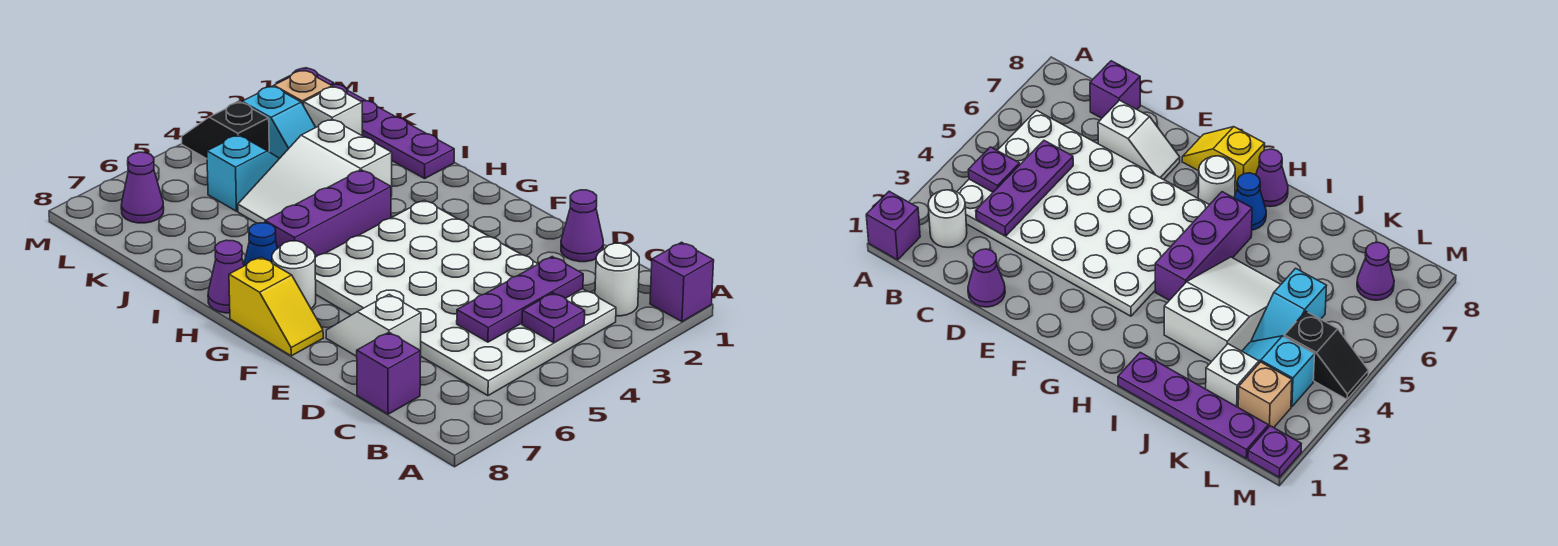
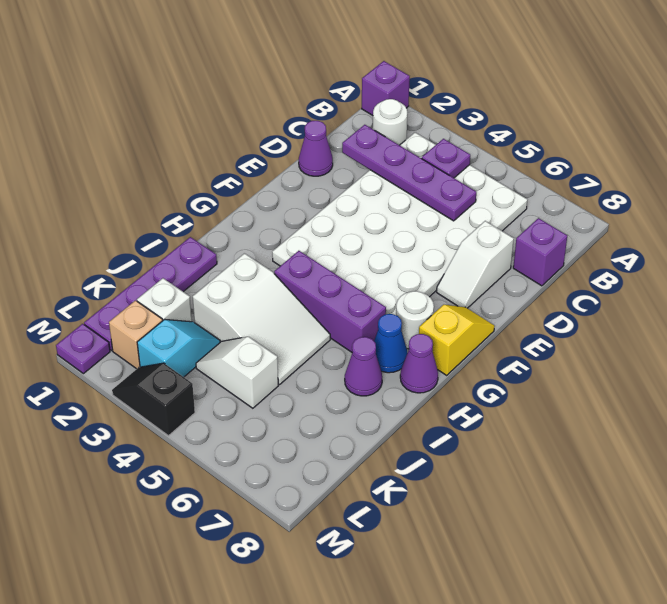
purple plate C3:C5 level 2 -> purple plate C2:C5 level 2
cyan slope K4:K5 level 1 top 5 -> white slope K4:K5 level 1 top 5
black slope L4:M4 level 1 top L -> black slope M3:M4 level 1 top 4
purple cone L7 level 1 -> purple cone I7 level 1

